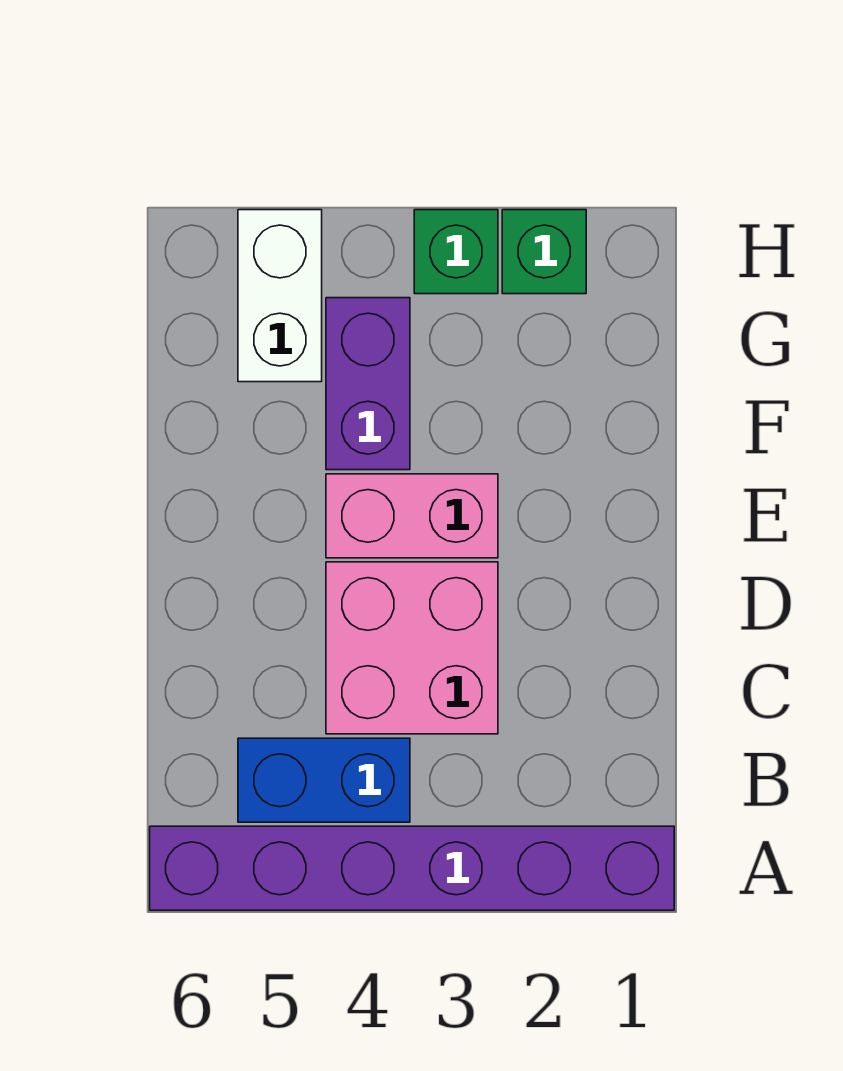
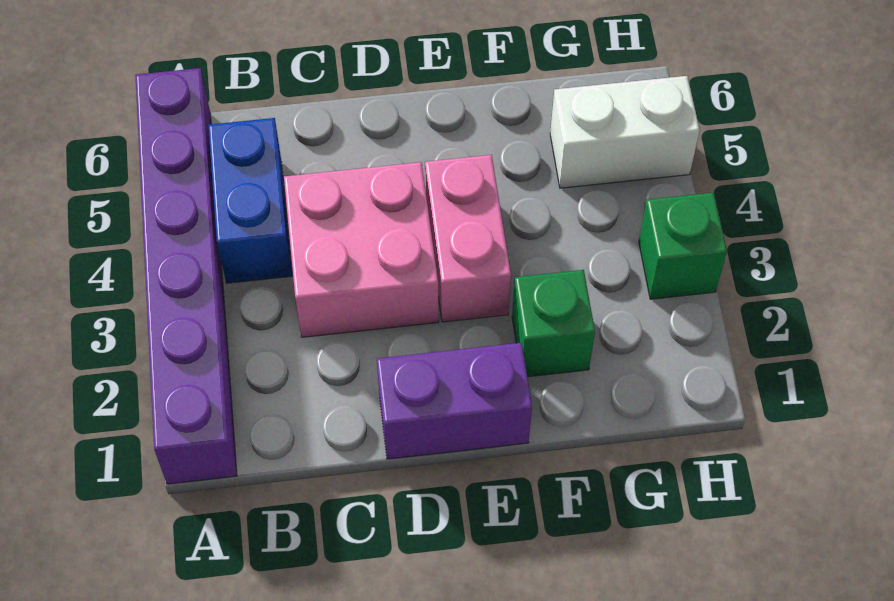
purple brick F4:G4 level 1 -> purple brick D1:E1 level 1
green brick H2 level 1 -> green brick F2 level 1

